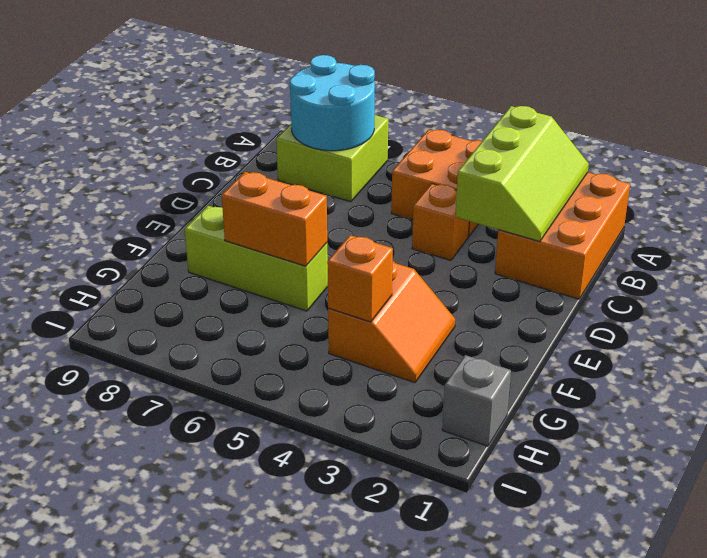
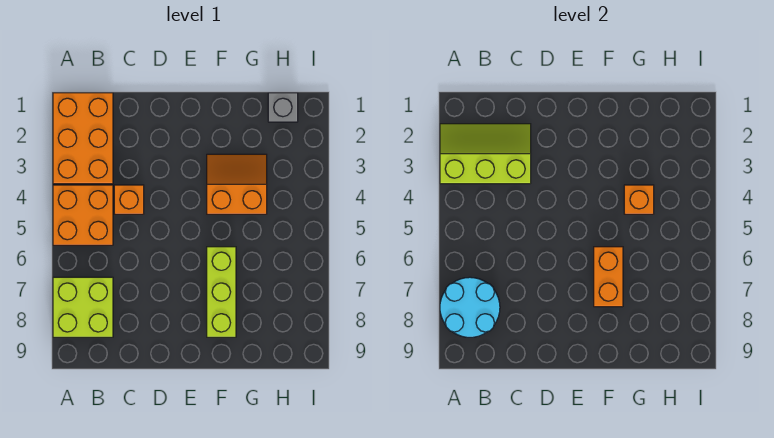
orange brick A1:C2 level 1 -> orange brick A1:B3 level 1

